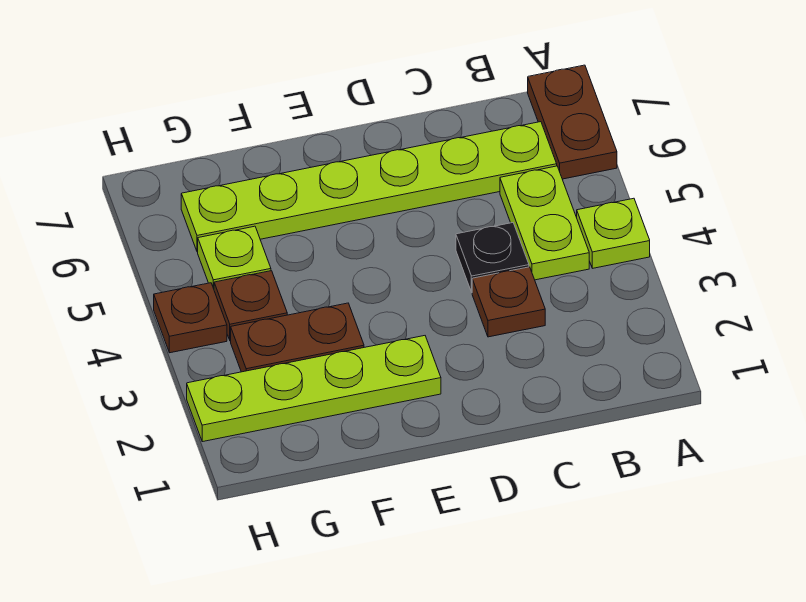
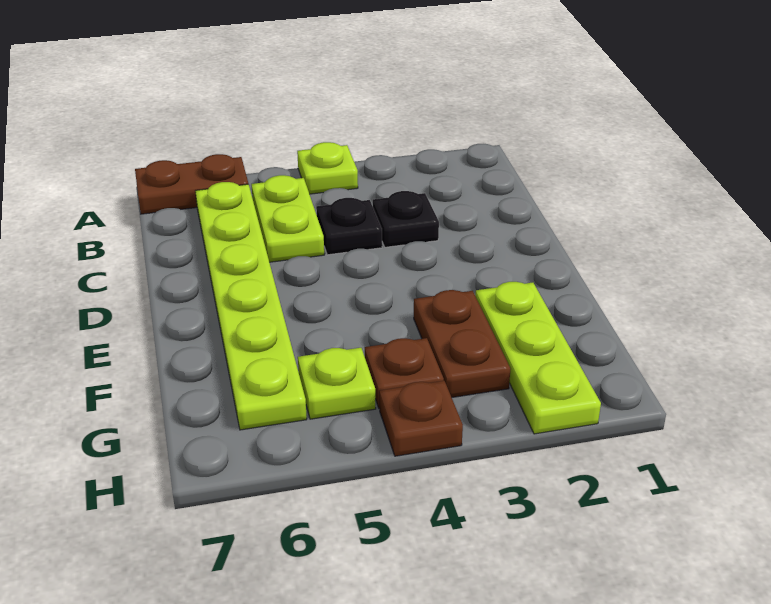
lime plate B4:B5 level 1 -> lime plate B5:C5 level 1
brown plate C3 level 1 -> black plate C3 level 1
lime plate E2:H2 level 1 -> lime plate F2:H2 level 1

